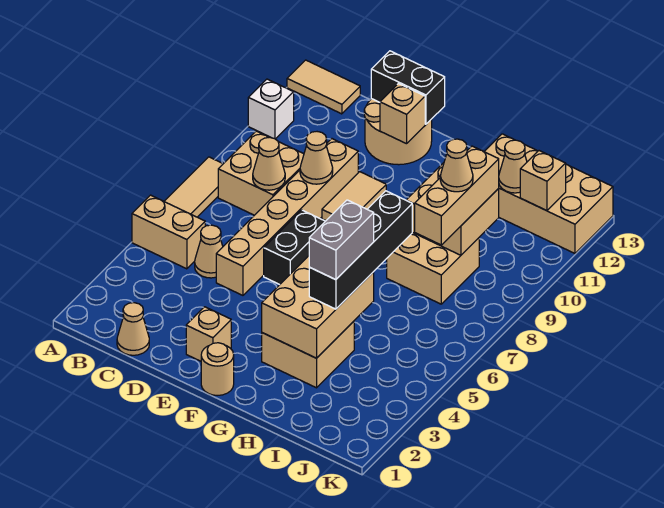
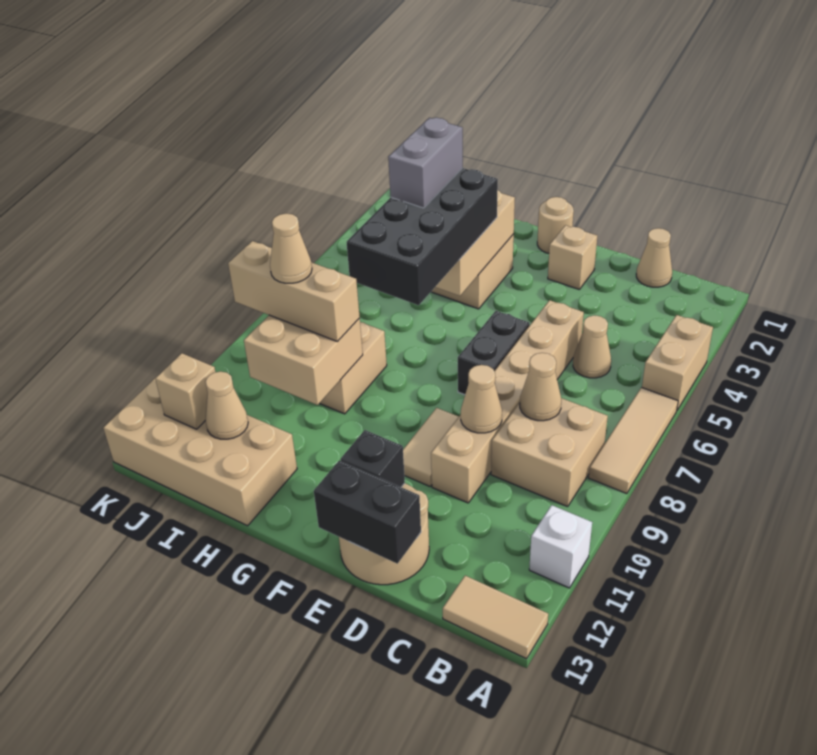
tan brick A5:B5 level 1 -> tan brick A4:A5 level 1
tan brick E12 level 2 -> black brick E12 level 2
black brick H4:H7 level 3 -> black brick G4:H7 level 3
tan brick I8:I10 level 3 -> tan brick H9:J9 level 3

